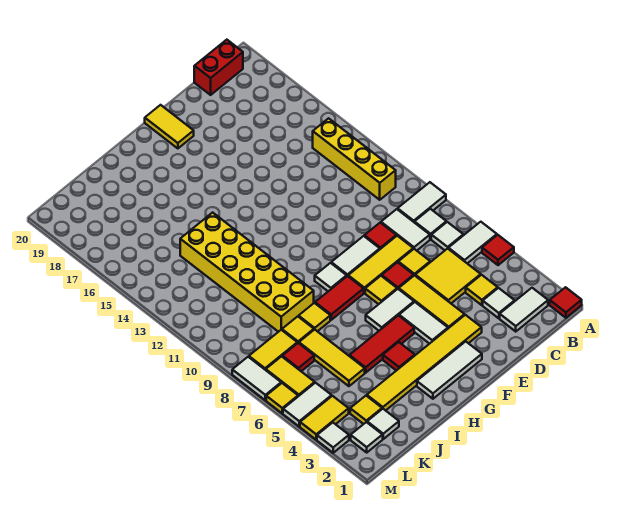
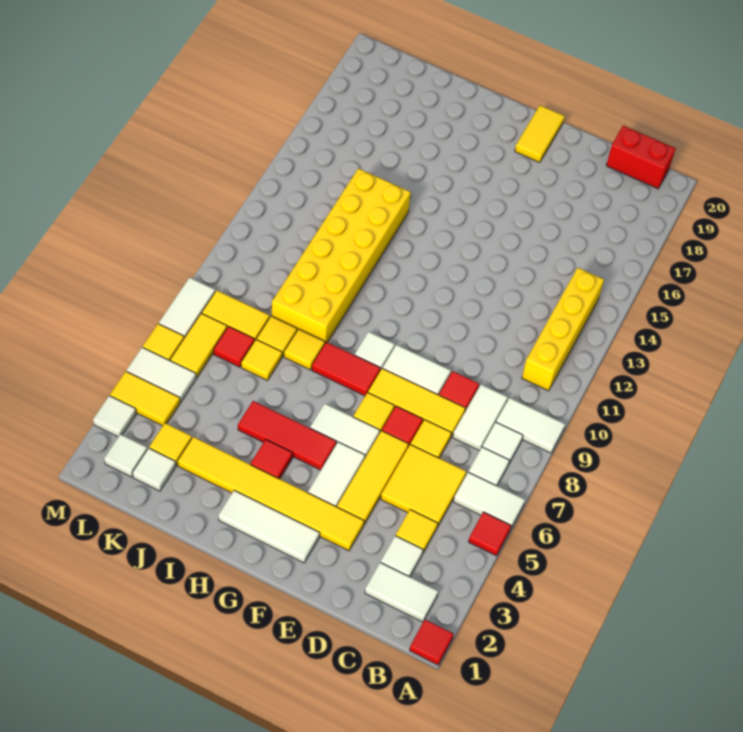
yellow tile J5:J7 level 1 -> yellow tile J7 level 1

